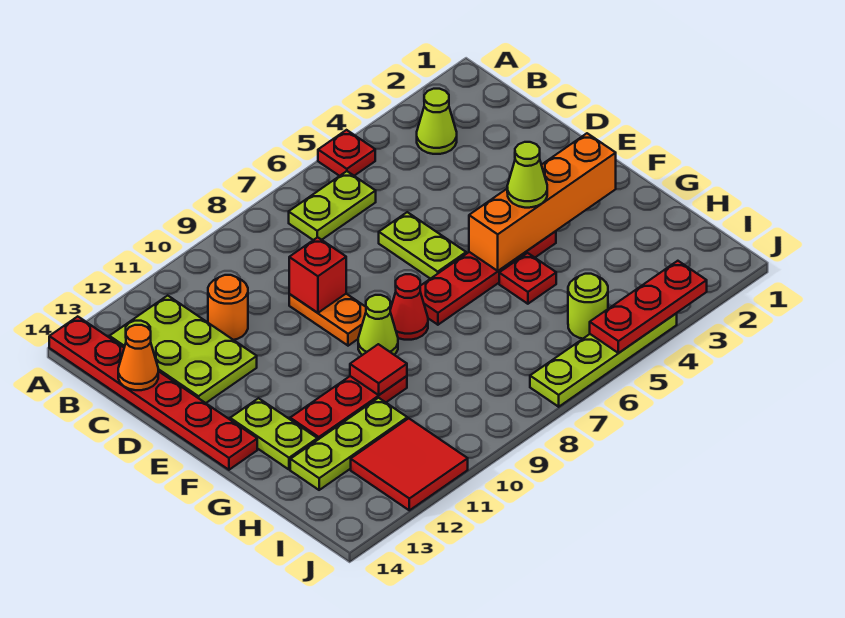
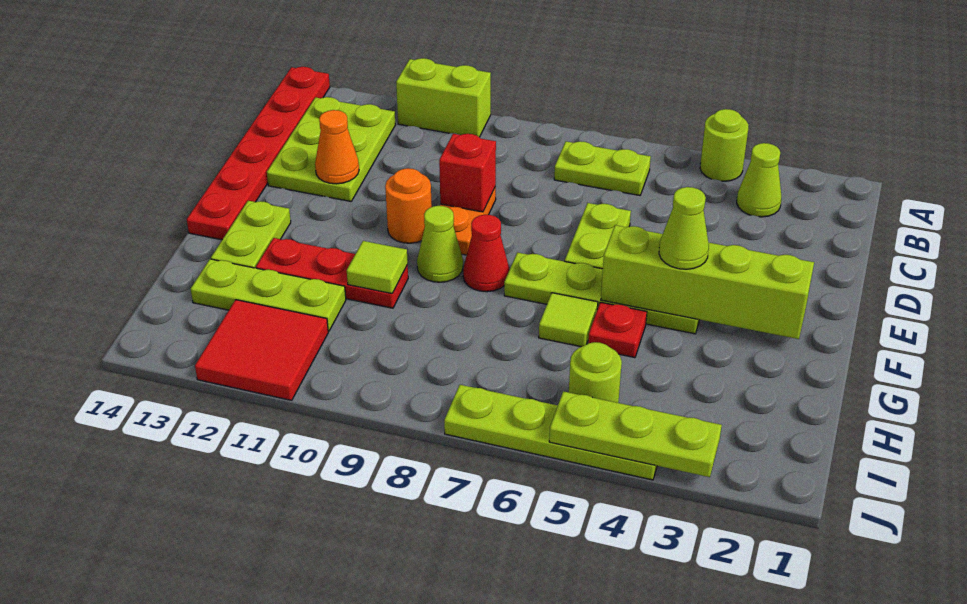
none -> lime round brick A4 level 1
red plate A5 level 1 -> none
none -> lime brick A10:A11 level 1
orange round brick C11 level 1 -> orange round brick E10 level 1
orange cone C14 level 2 -> orange cone D12 level 2
orange brick F2:F5 level 2 -> lime brick F2:F5 level 2
red plate F4:F7 level 1 -> lime plate F4:F7 level 1
none -> lime tile G6 level 1
red tile G10 level 2 -> lime tile G10 level 2
red plate J3:J5 level 2 -> lime plate J3:J5 level 2

